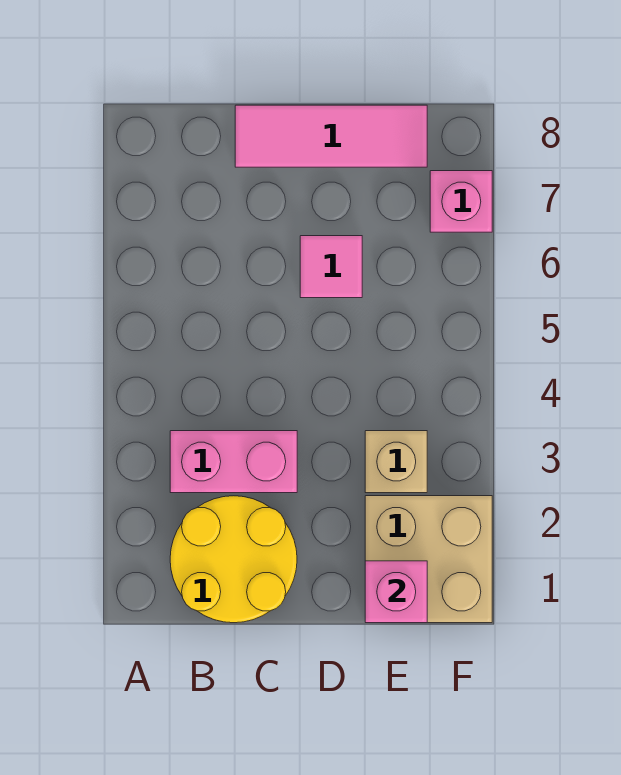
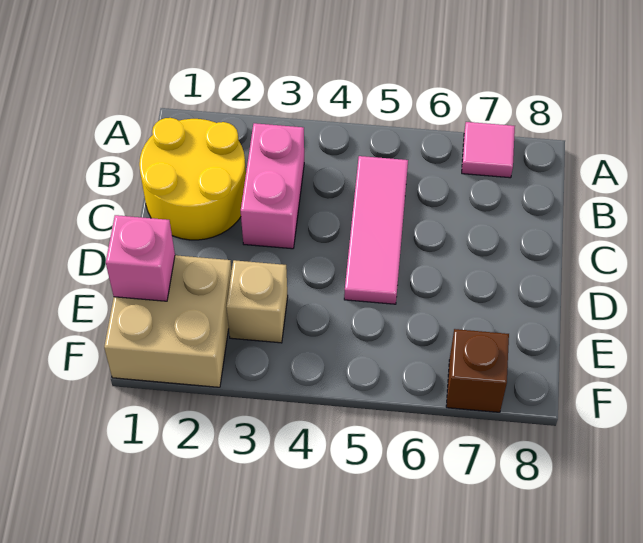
pink tile C8:E8 level 1 -> pink tile B5:D5 level 1
pink tile D6 level 1 -> pink tile A7 level 1
pink brick F7 level 1 -> brown brick F7 level 1

